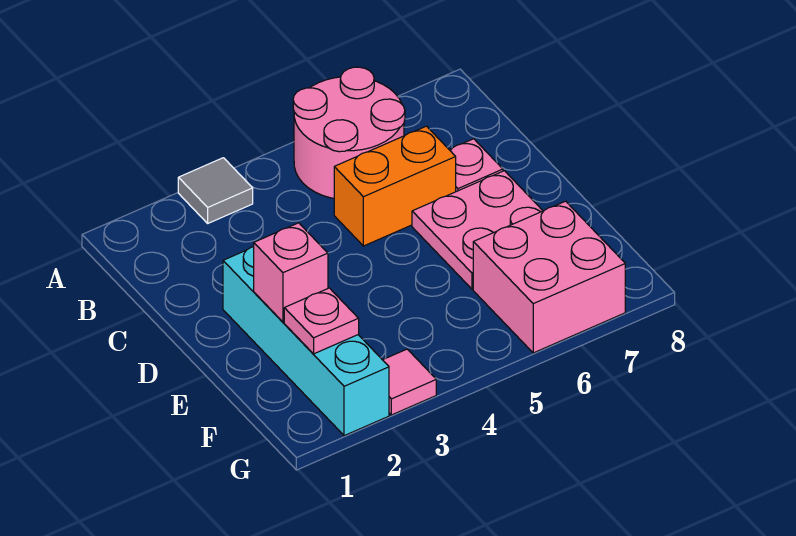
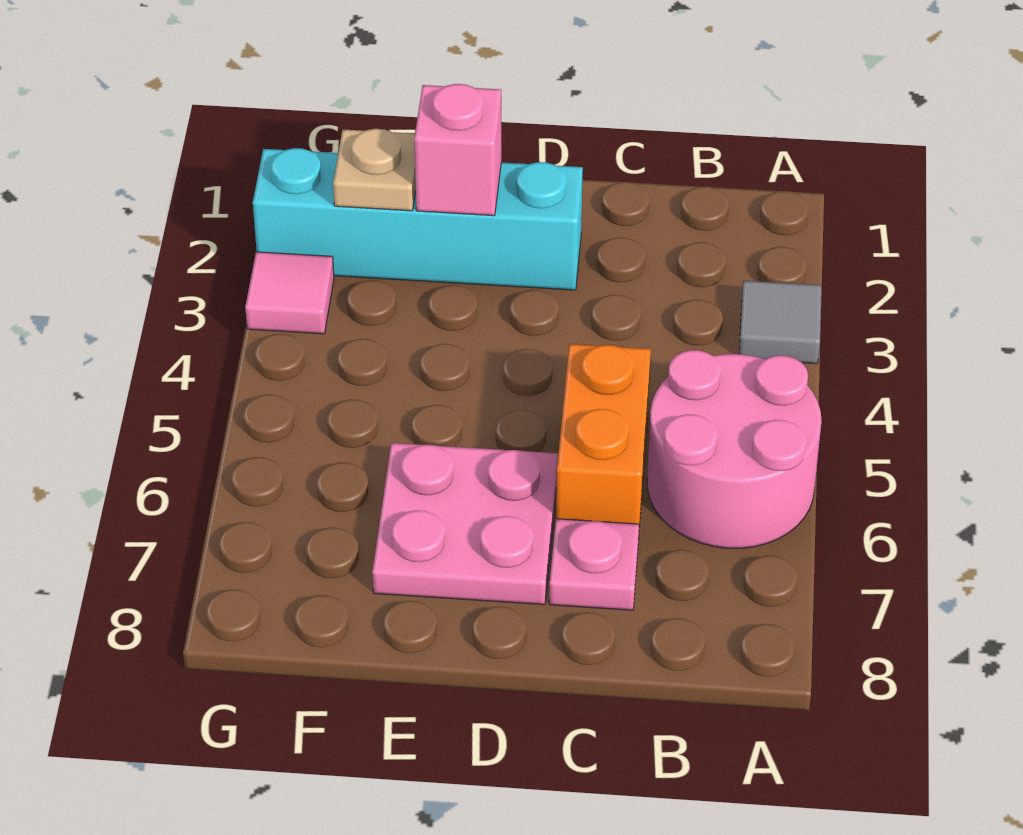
pink plate F2 level 2 -> tan plate F2 level 2
pink brick F6:G7 level 1 -> none

